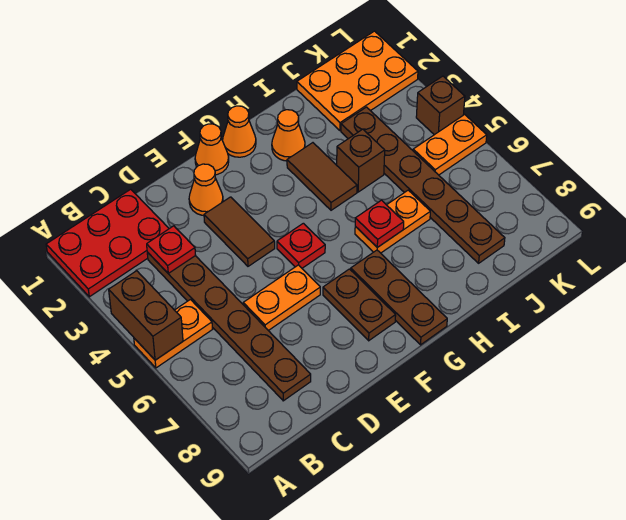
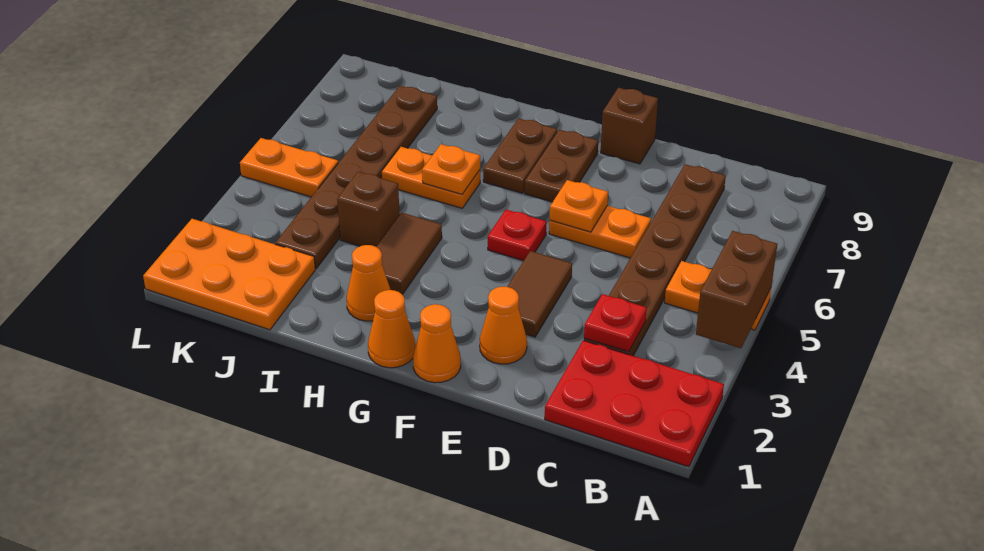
none -> orange plate E6 level 2
brown plate G7:G9 level 1 -> brown plate G7:G8 level 1
red plate H6 level 2 -> orange plate H6 level 2
brown brick L4 level 1 -> brown brick E9 level 1

